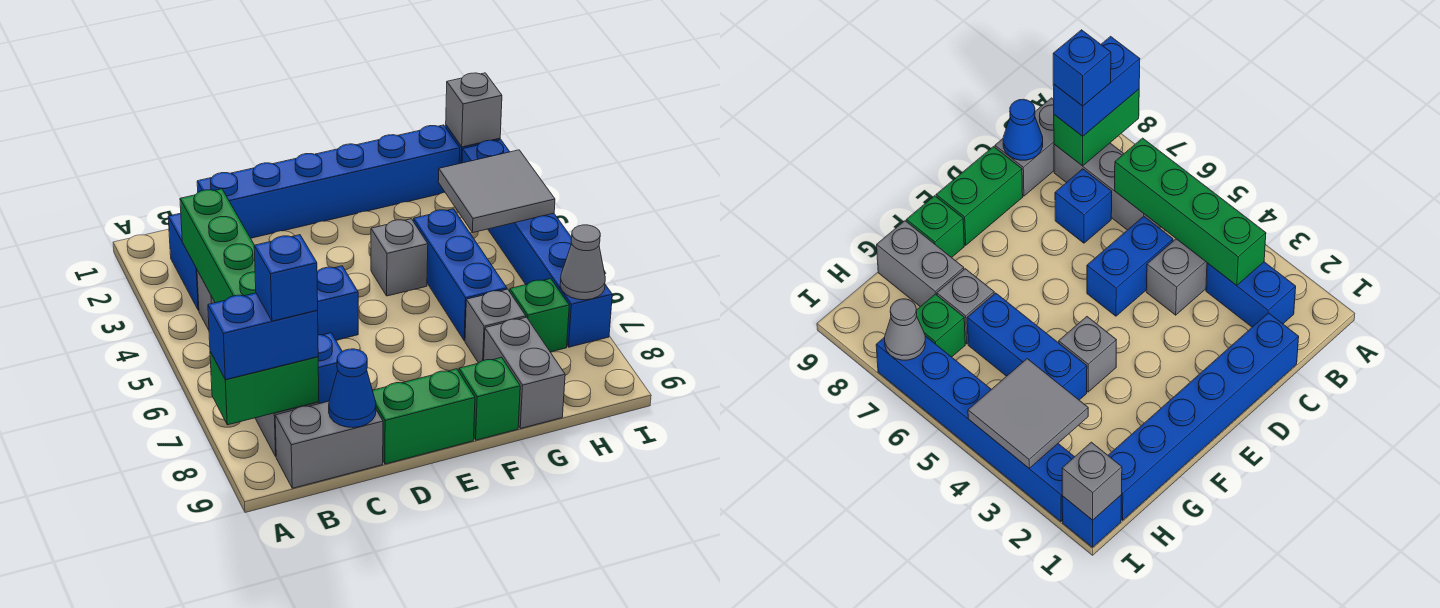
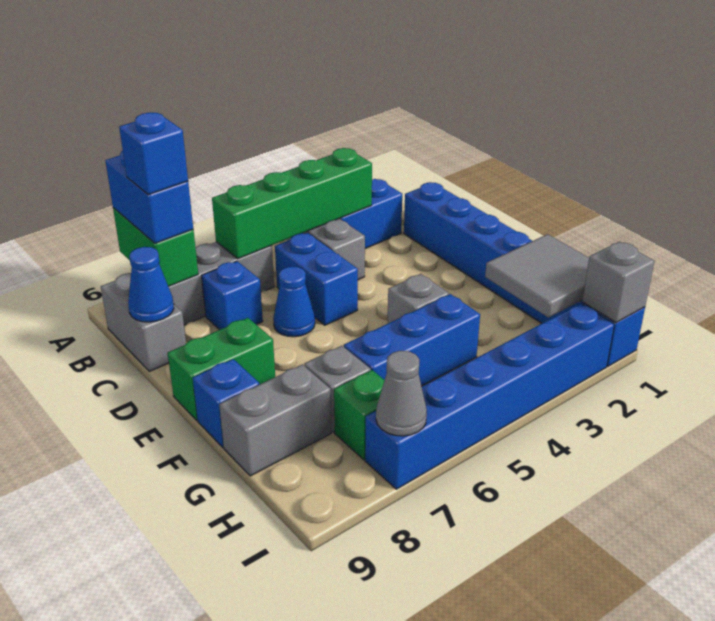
none -> blue cone D6 level 1
green brick D9:E9 level 1 -> green brick E8:E9 level 1
green brick F9 level 1 -> blue brick F9 level 1
grey tile H3:I4 level 2 -> grey tile G1:H2 level 2

